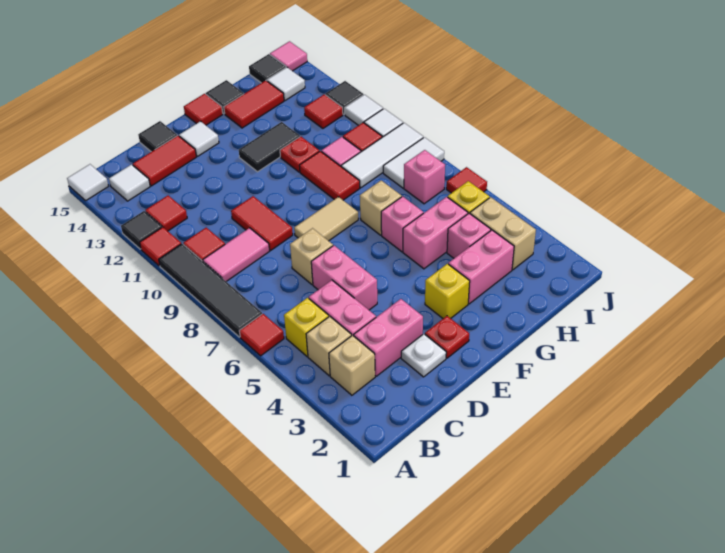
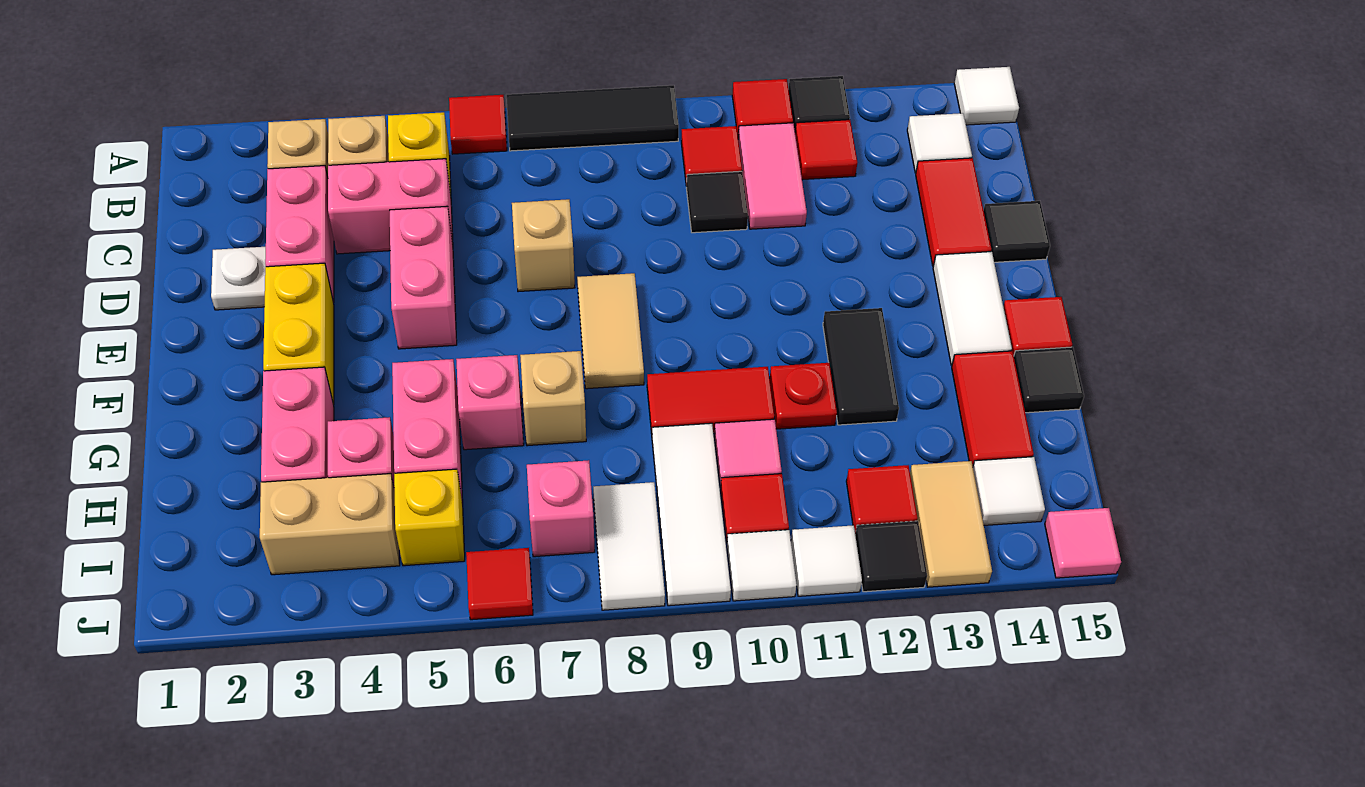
black tile A7:A10 level 1 -> black tile A7:A9 level 1
pink tile B9:C9 level 1 -> pink tile B11:C11 level 1
pink brick D5:D6 level 1 -> pink brick D5:E5 level 1
red tile D9:D10 level 1 -> none
red plate E2 level 1 -> none
white tile E14 level 1 -> white tile E14:F14 level 1
yellow brick F3 level 1 -> yellow brick E3:F3 level 1
none -> tan tile I13:J13 level 1
black tile I15 level 1 -> black tile C10 level 1

